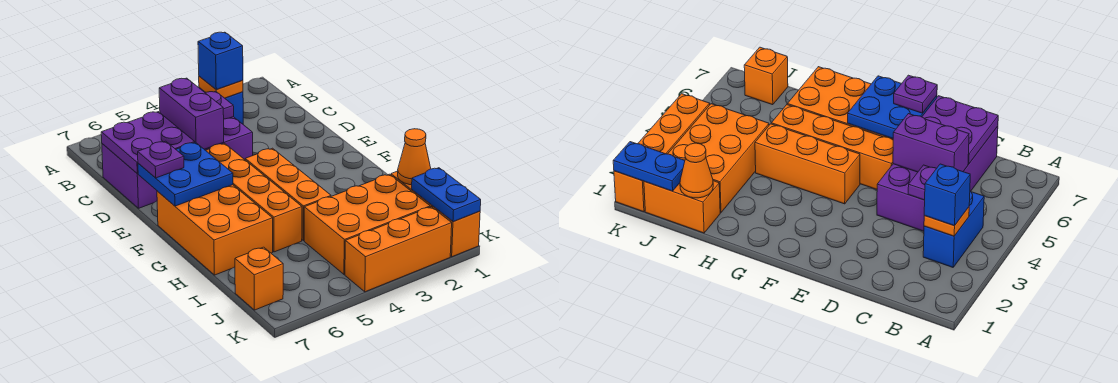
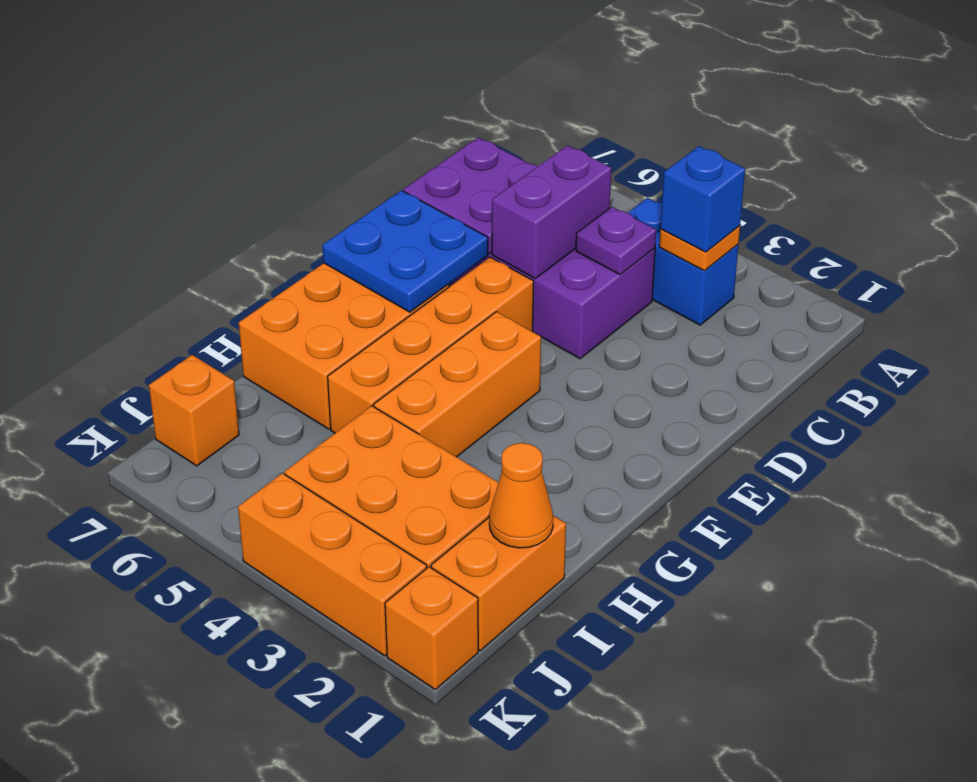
purple plate E7 level 3 -> none
blue plate J1:K1 level 2 -> none

